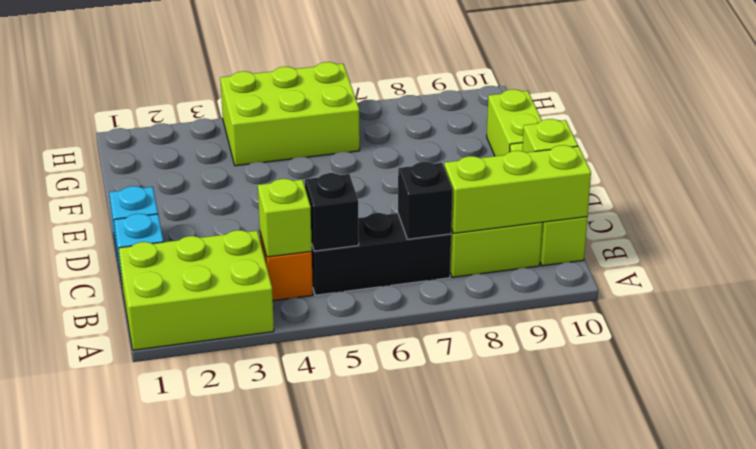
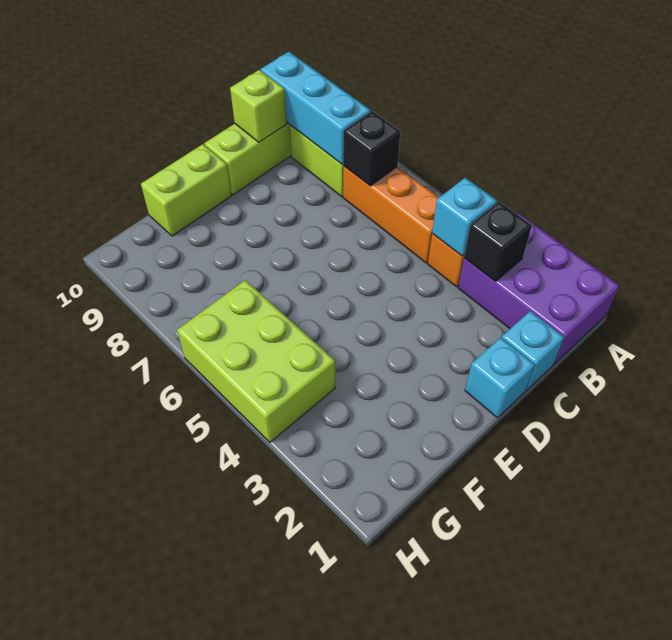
lime brick A1:B3 level 1 -> purple brick A1:B3 level 1
lime brick B4 level 2 -> cyan brick B4 level 2
black brick B5:B7 level 1 -> orange brick B5:B7 level 1
black brick B5 level 2 -> black brick B3 level 2
lime brick B8:B10 level 2 -> cyan brick B8:B10 level 2

